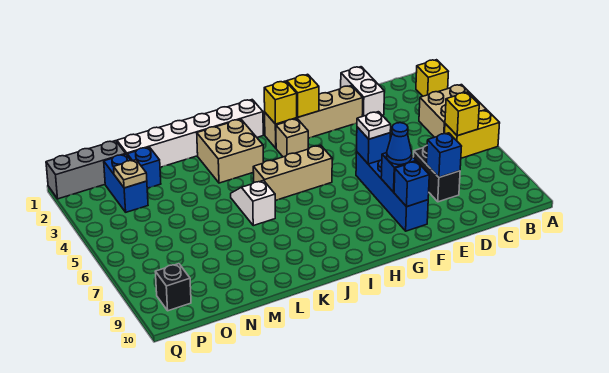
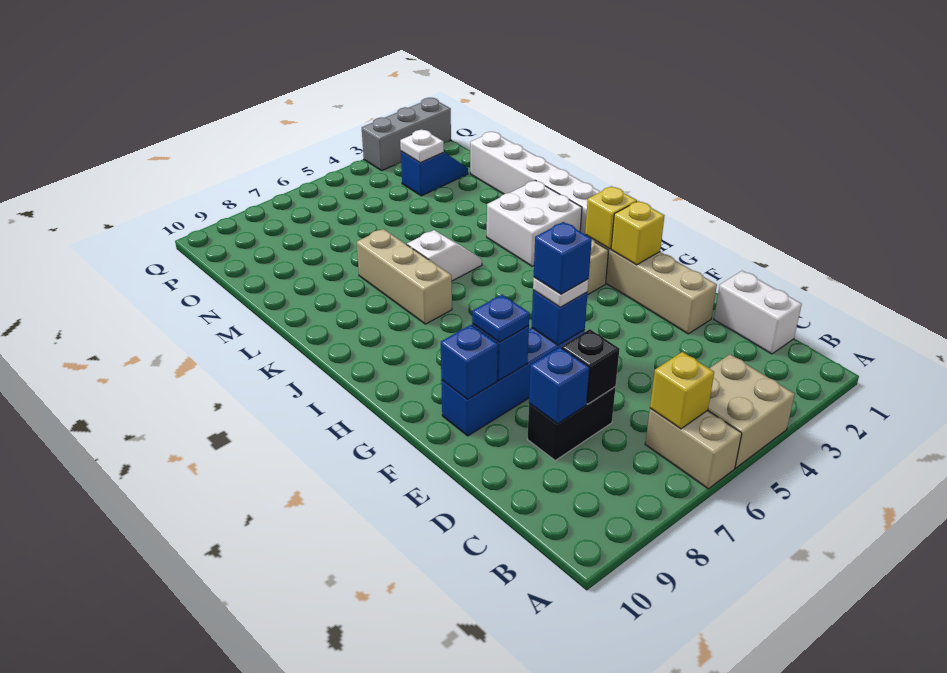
yellow brick A2 level 1 -> none
yellow brick A6:B6 level 1 -> tan brick A6:B6 level 1
white brick D1:D2 level 1 -> white brick C1:D1 level 1
blue cone F8 level 3 -> blue plate F8 level 3
tan brick H5:J5 level 1 -> tan brick J7:L7 level 1
tan brick J2:K3 level 1 -> white brick J2:K3 level 1
blue brick N2 level 1 -> blue brick F6 level 4
grey brick O1:Q1 level 1 -> grey brick Q1:Q3 level 1
blue brick O2:O3 level 1 -> blue slope O2:O3 level 1 top 3
tan plate O3 level 2 -> white plate O3 level 2
black brick P9 level 1 -> black brick D7 level 2

